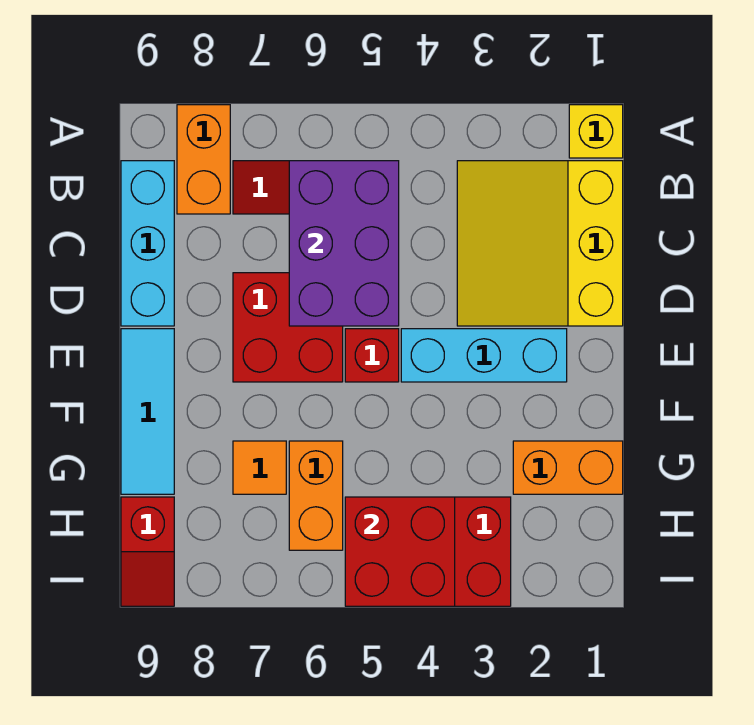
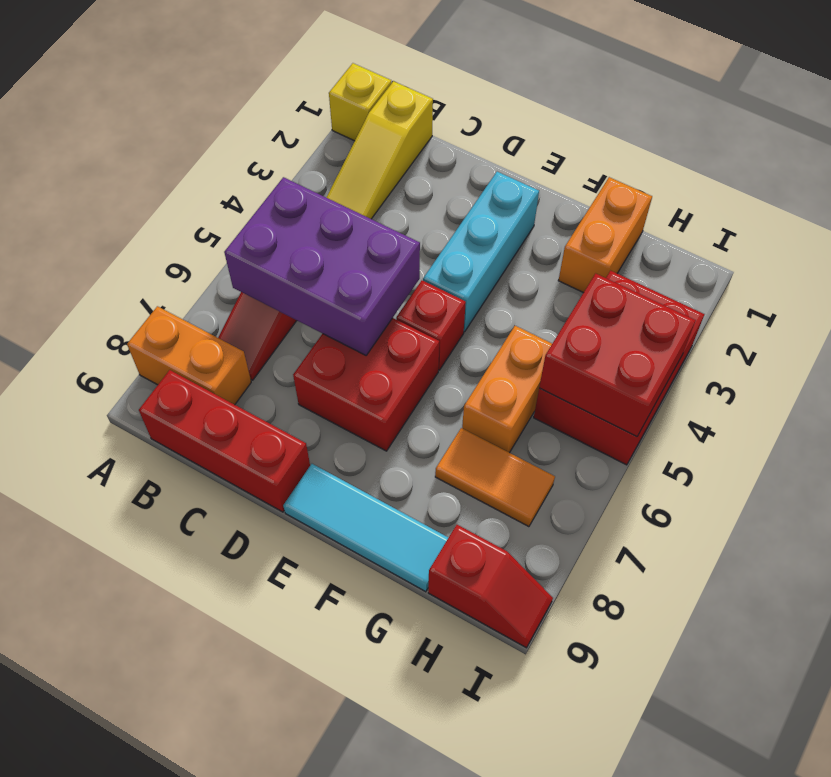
yellow slope B1:D3 level 1 top 1 -> yellow slope B1:B3 level 1 top 1
cyan brick B9:D9 level 1 -> red brick B9:D9 level 1
orange brick G6:H6 level 1 -> orange brick G5:G6 level 1
orange tile G7 level 1 -> orange tile G7:H7 level 1

